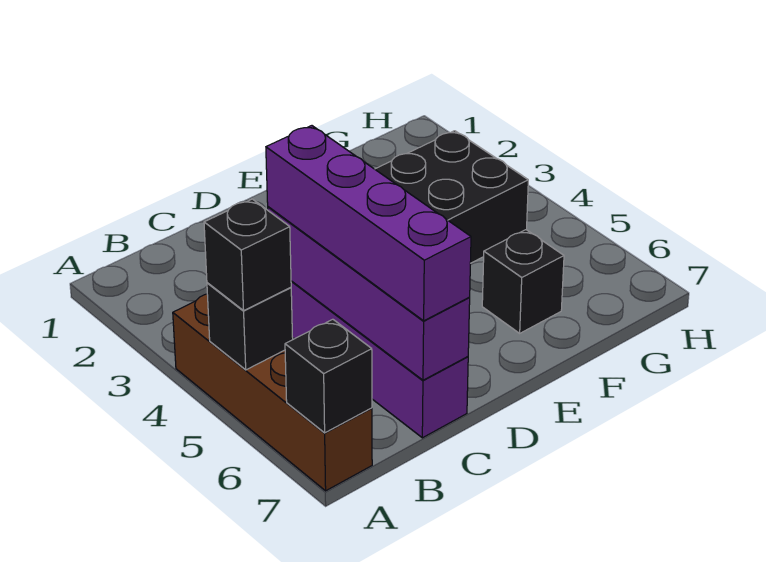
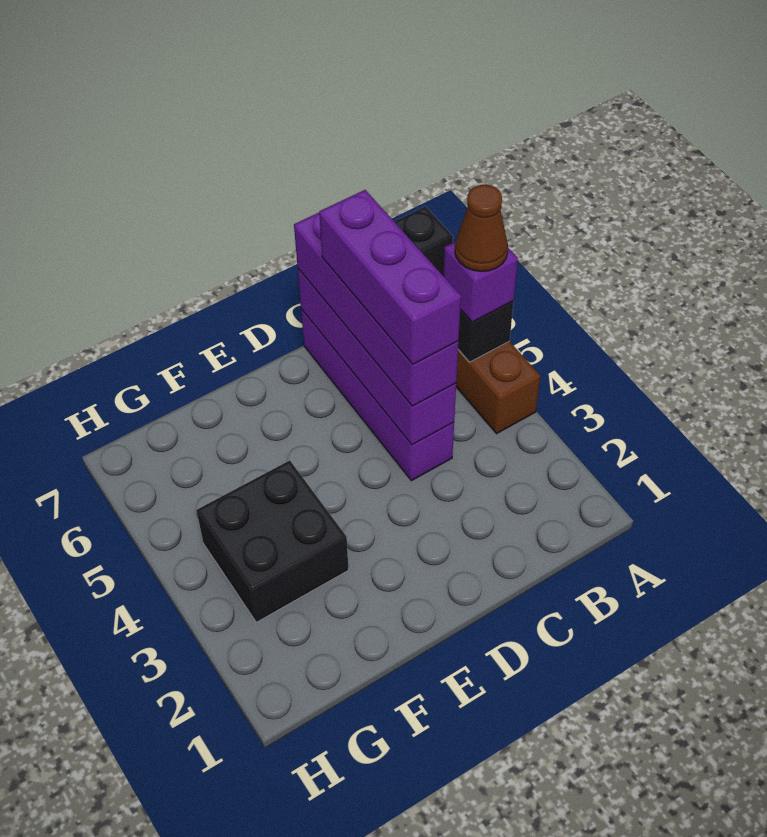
black brick A5 level 3 -> purple brick A5 level 3
none -> brown cone A5 level 4
none -> purple brick C4:C6 level 4
black brick F6 level 1 -> none

